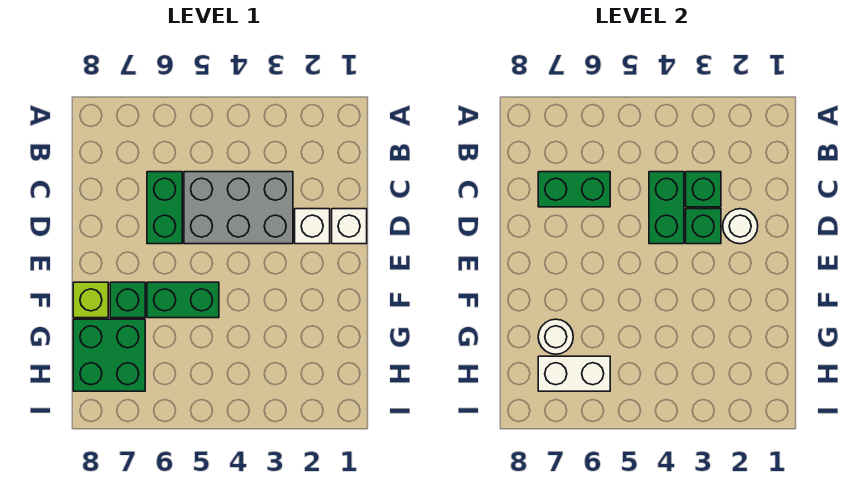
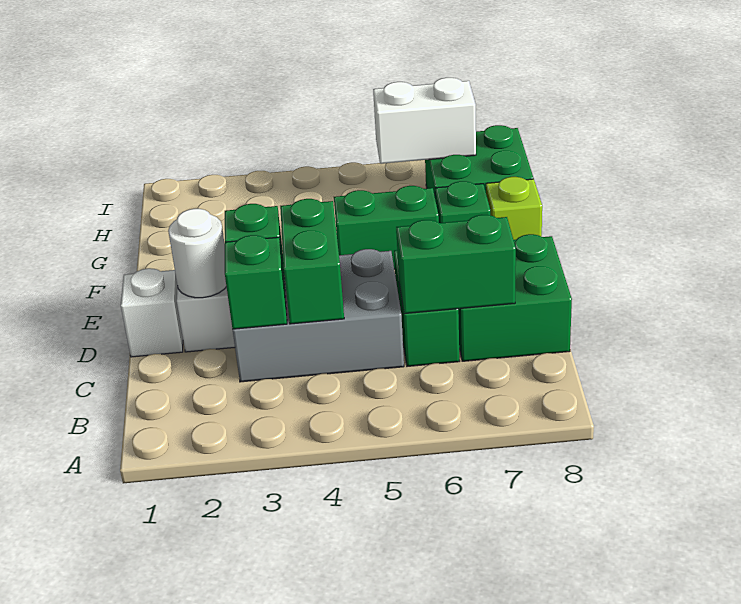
none -> green brick C7:D8 level 1
white round brick G7 level 2 -> none

